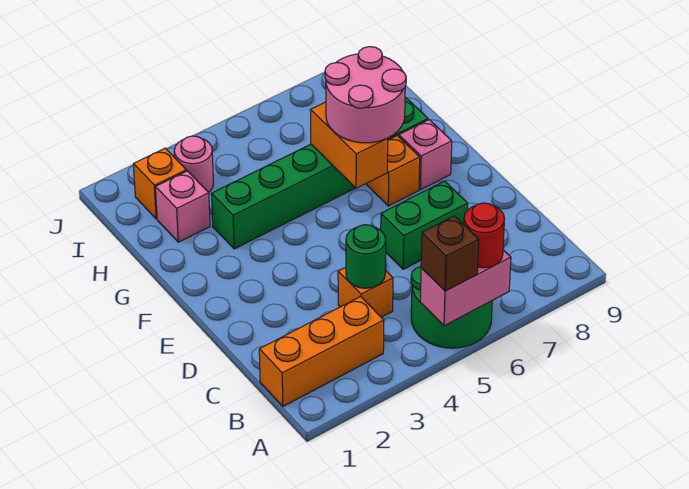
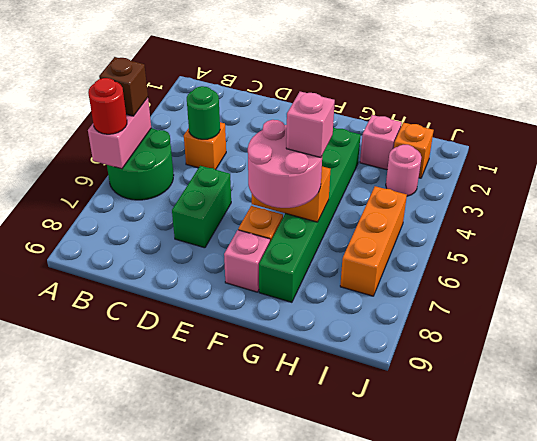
orange brick B1:B3 level 1 -> orange brick I5:I7 level 1
none -> pink brick G6 level 4

